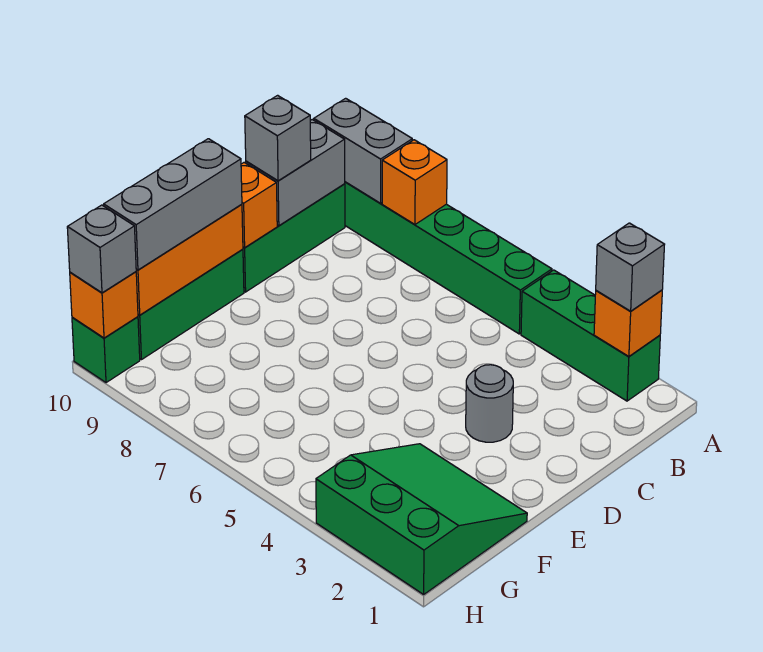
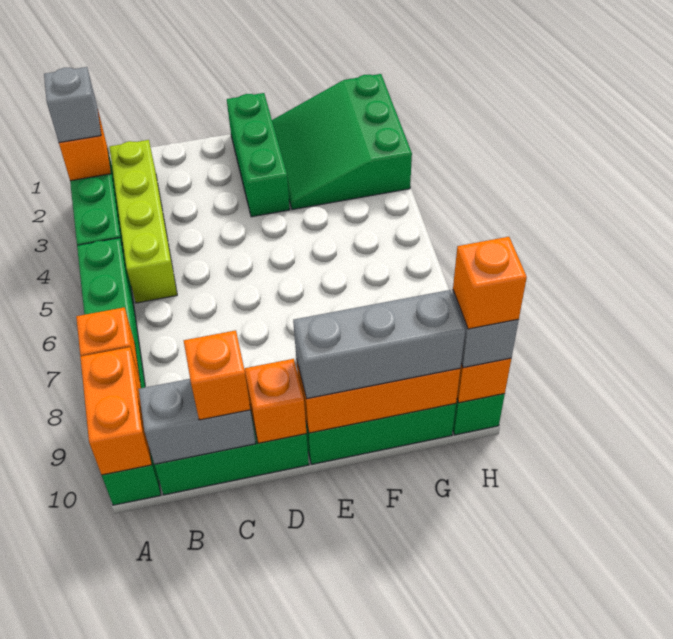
grey brick A9:A10 level 2 -> orange brick A9:A10 level 2
none -> lime brick B2:B5 level 1
grey brick C10 level 3 -> orange brick C10 level 3
grey round brick D3 level 1 -> none
none -> green brick E1:E3 level 1
none -> orange brick H10 level 4

